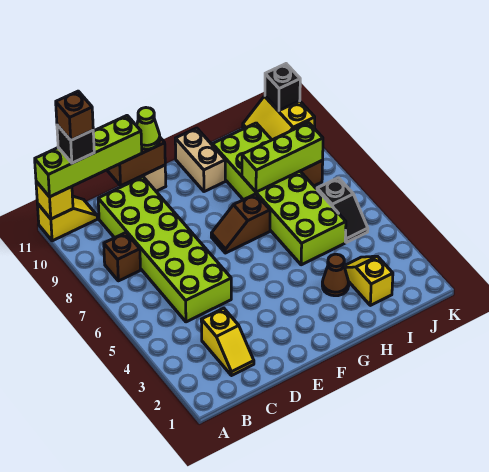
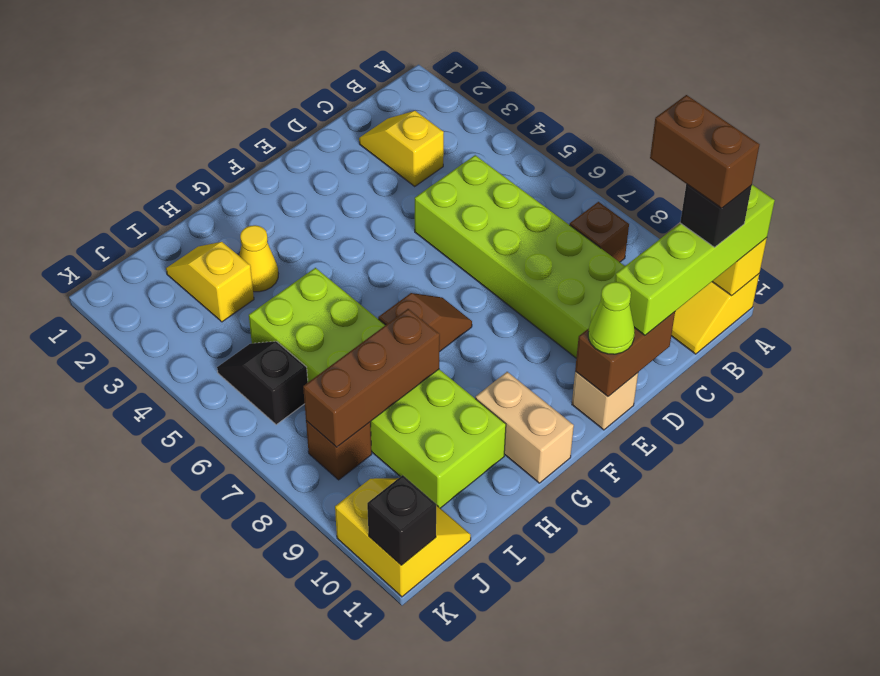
brown brick B11 level 5 -> brown brick B10:B11 level 5
brown cone H3 level 1 -> yellow cone H3 level 1
lime brick H8:J8 level 2 -> brown brick H8:J8 level 2
yellow slope I2:I3 level 1 top 2 -> yellow slope I2:I3 level 1 top 3

